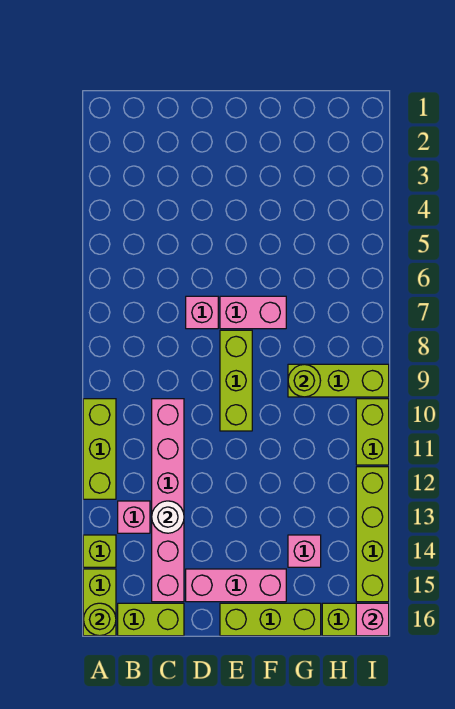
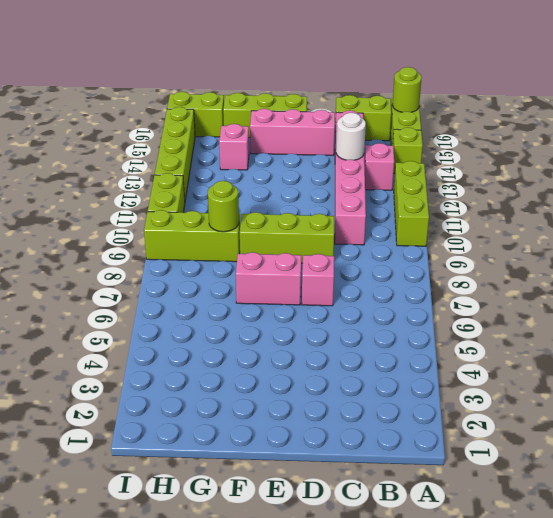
lime brick E8:E10 level 1 -> lime brick D9:F9 level 1
pink brick I16 level 2 -> none

